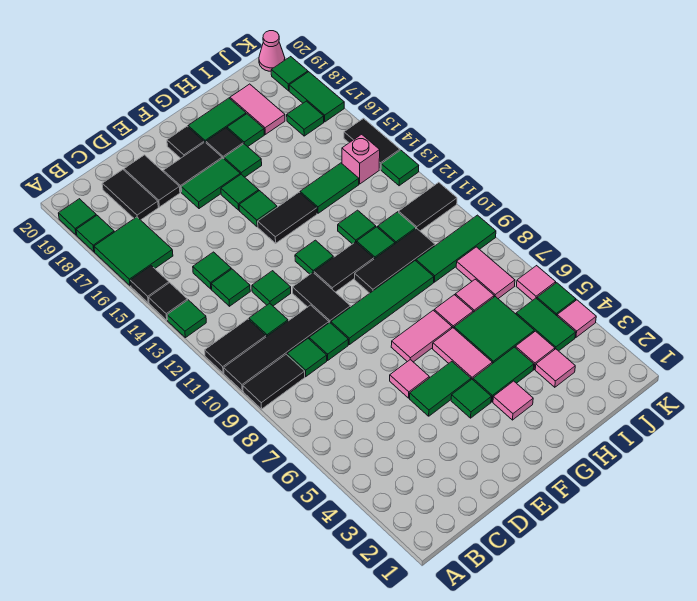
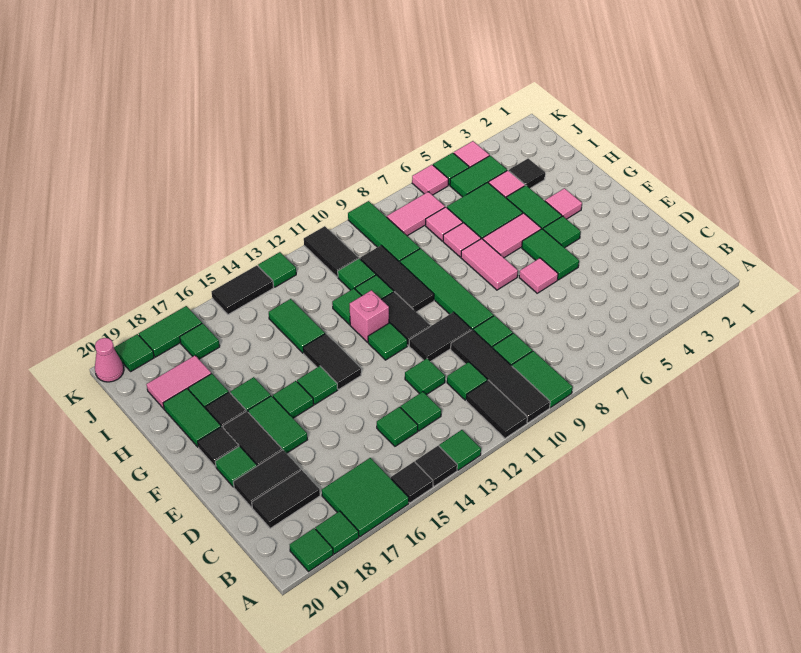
black tile A9:B9 level 1 -> green tile A9:B9 level 1
none -> green tile E19 level 1
pink tile I3 level 1 -> black tile I3 level 1
pink brick J14 level 1 -> pink brick G12 level 1

